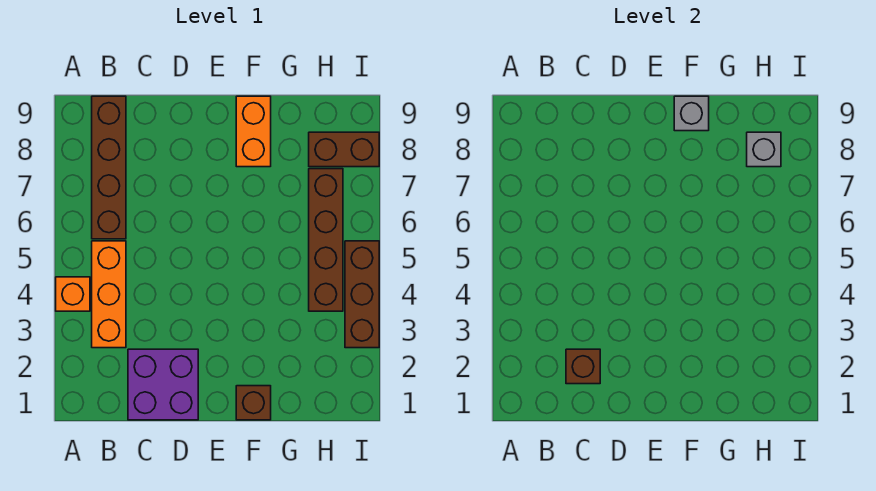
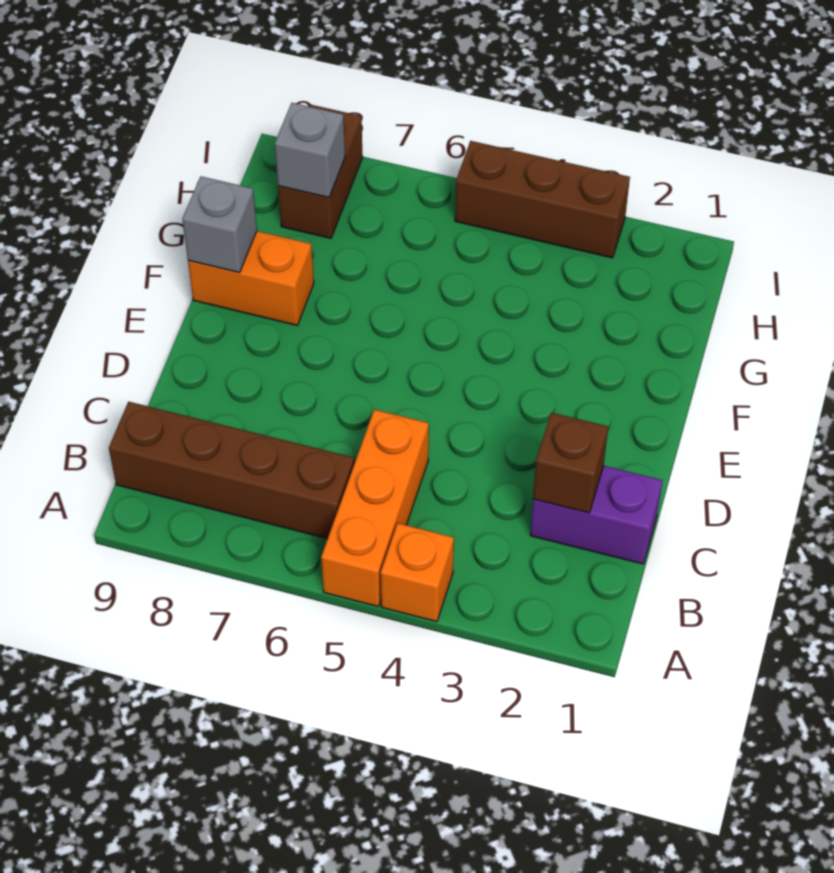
orange brick B3:B5 level 1 -> orange brick A5:C5 level 1
purple brick C1:D2 level 1 -> purple brick C1:C2 level 1
brown brick F1 level 1 -> none
brown brick H4:H7 level 1 -> none

